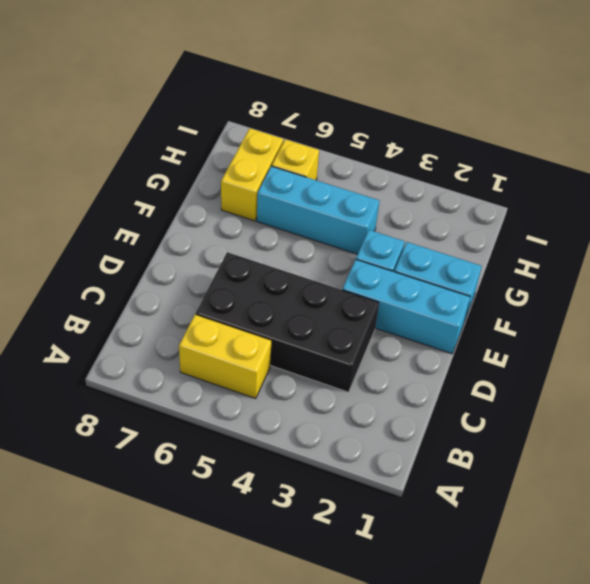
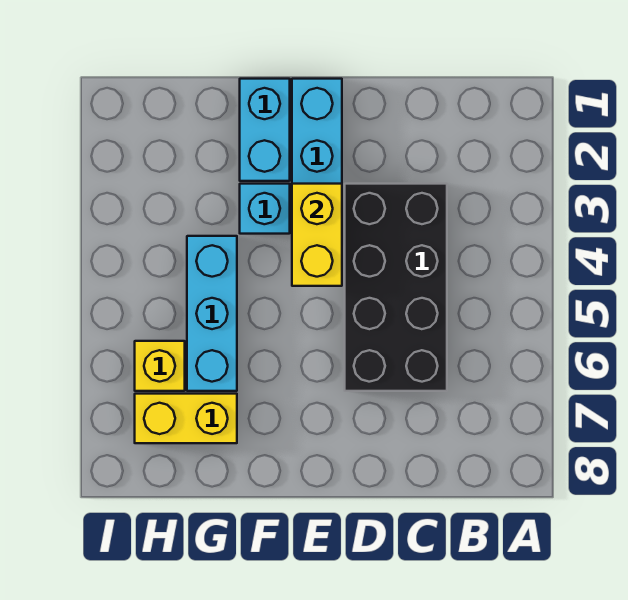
yellow brick B5:B6 level 1 -> yellow brick E3:E4 level 2

